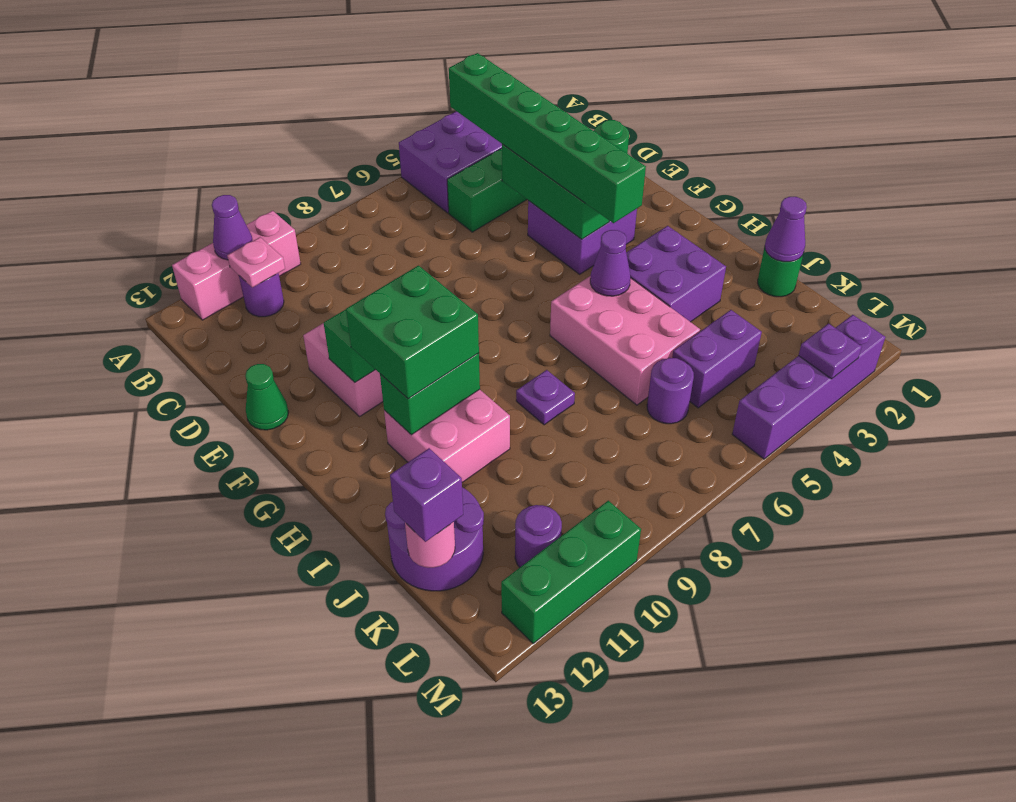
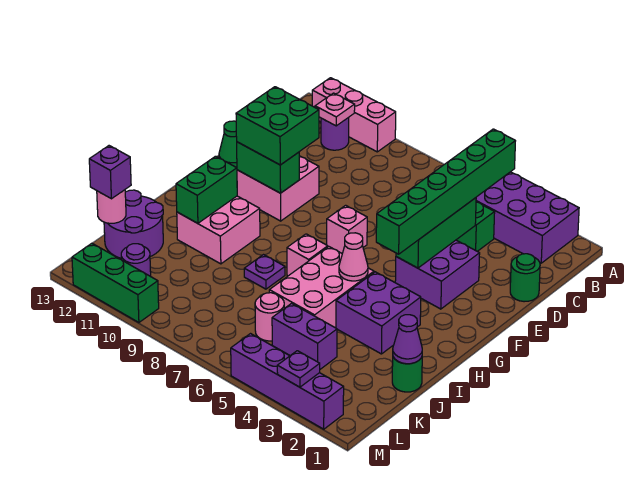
purple cone A11 level 2 -> none
none -> pink brick F7 level 1
green brick G10:H11 level 3 -> green brick E10:F11 level 3
purple cone H5 level 2 -> pink cone H5 level 2
none -> pink brick H7 level 1
green brick H10:H11 level 2 -> green brick H11:I11 level 2
purple round brick K6 level 1 -> pink round brick K6 level 1

